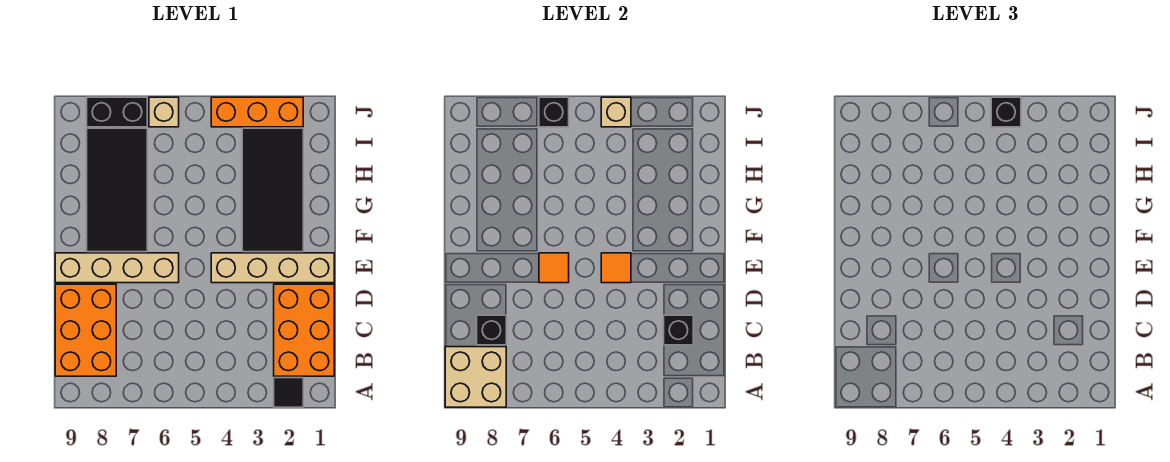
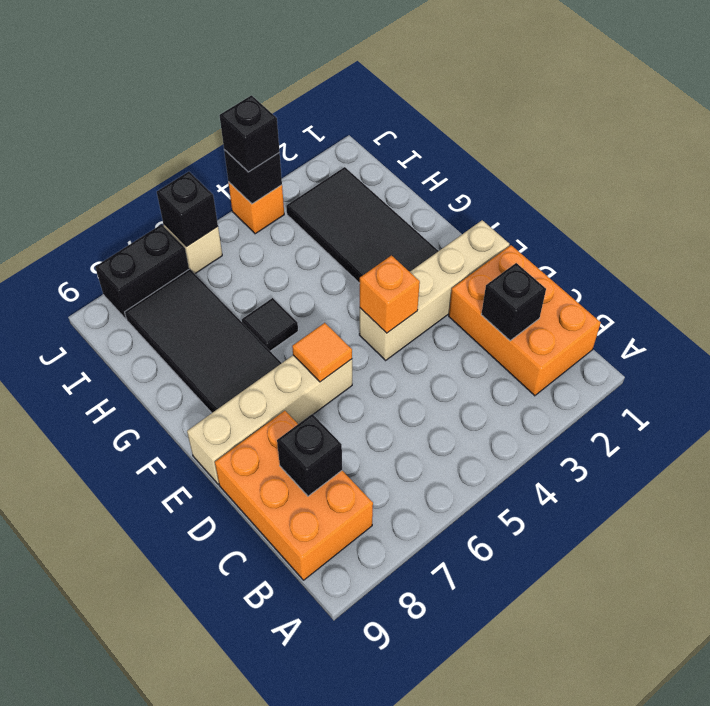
black tile A2 level 1 -> black tile G6 level 1
tan brick A8:B9 level 2 -> none
orange tile E4 level 2 -> orange brick E4 level 2
orange brick J2:J4 level 1 -> orange brick J4 level 1
tan brick J4 level 2 -> black brick J4 level 2

